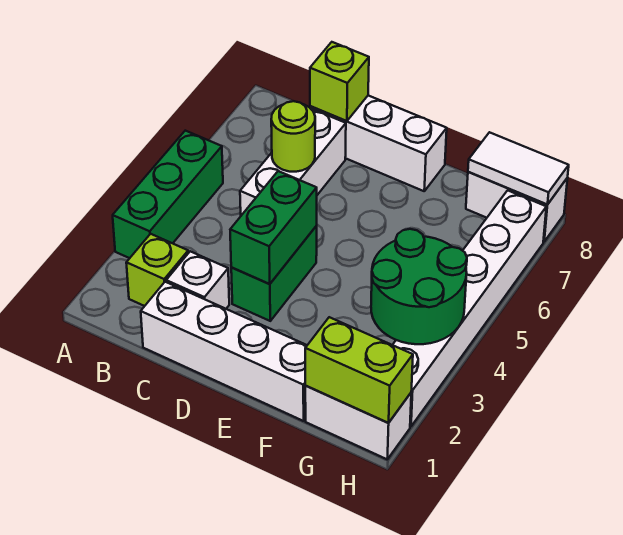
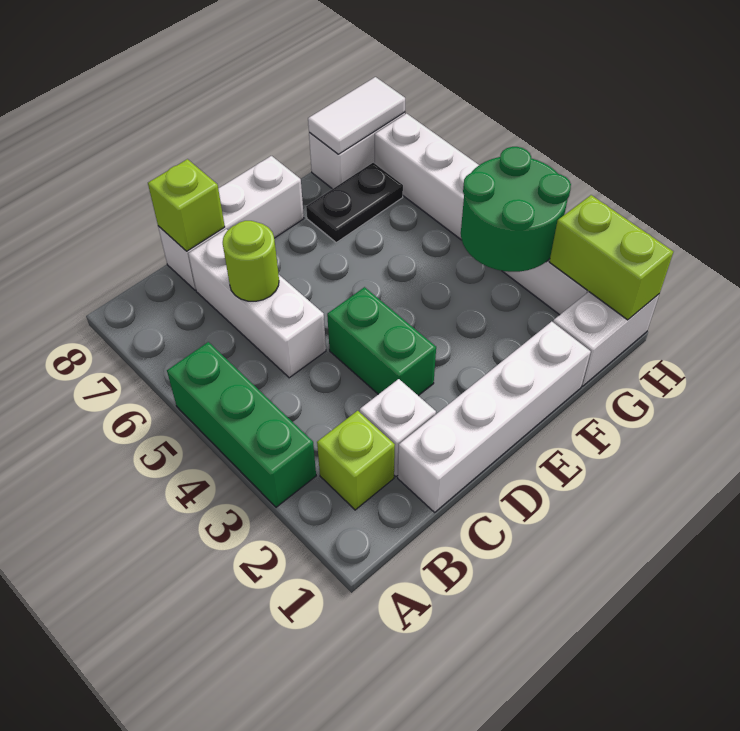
green brick D3:D4 level 2 -> none
none -> black plate F7:G7 level 1
lime brick G1:H1 level 2 -> lime brick H1:H2 level 2

